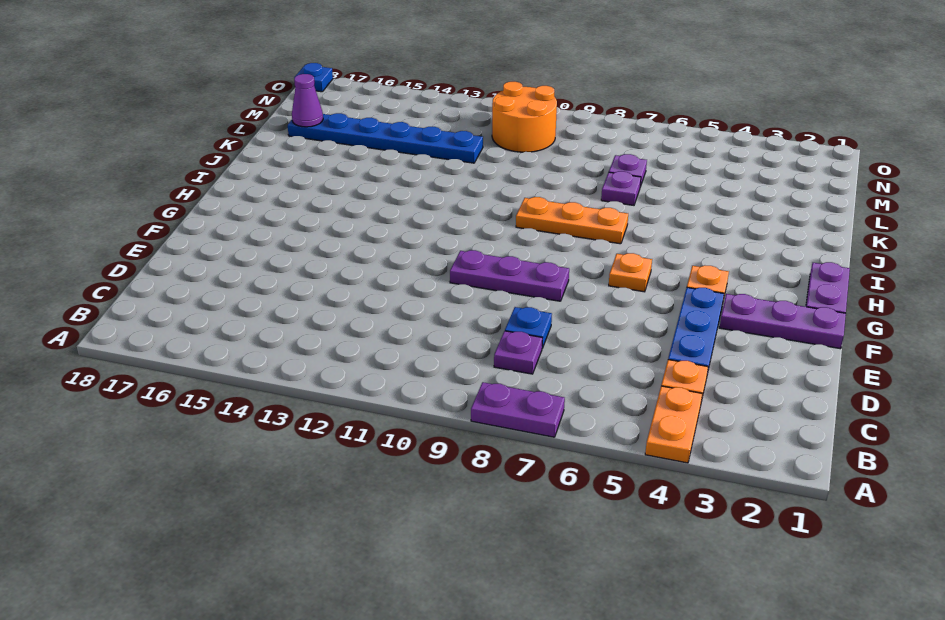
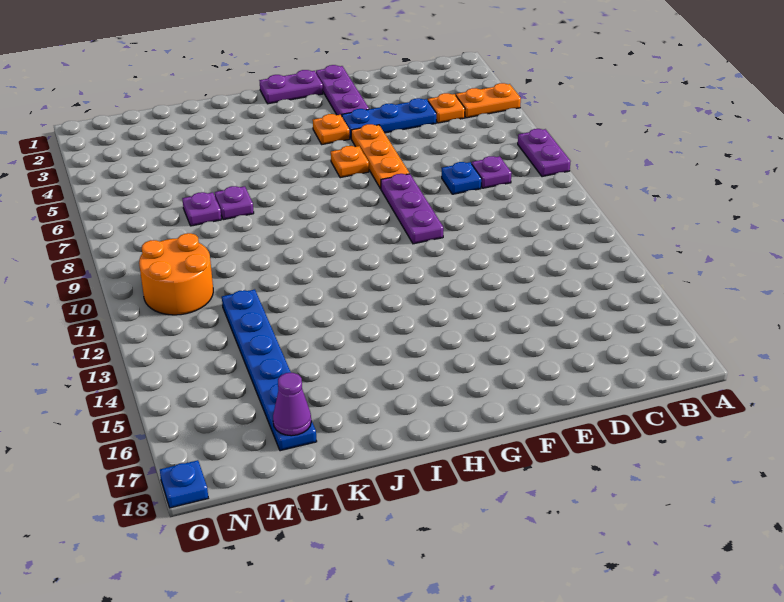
orange plate I7:I9 level 1 -> orange plate F5:F7 level 1

